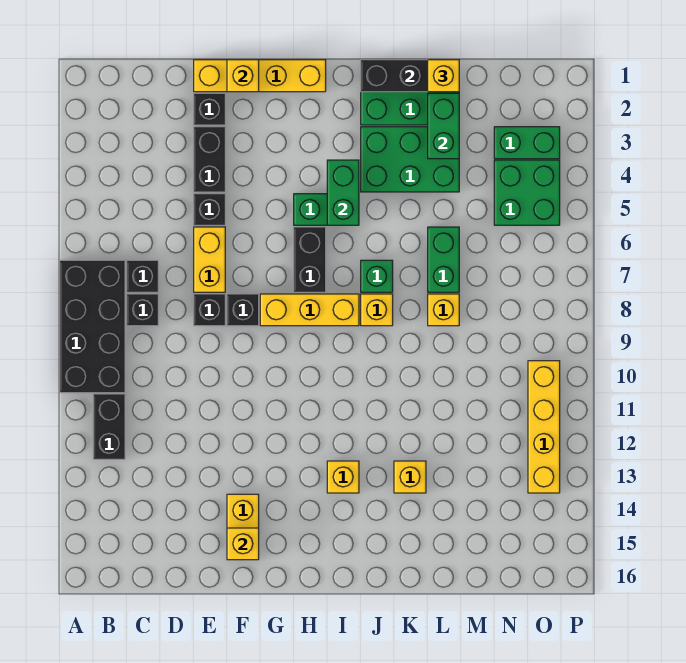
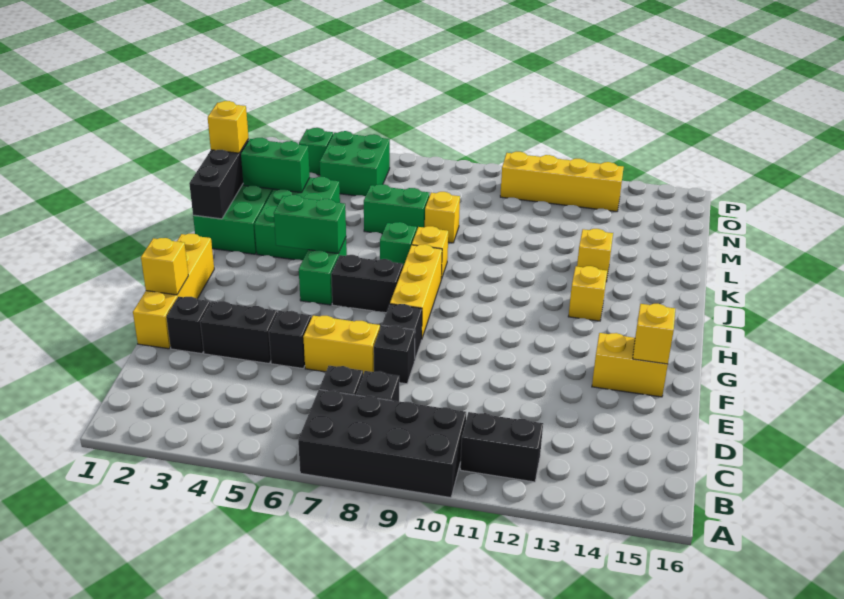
green brick N3:O3 level 1 -> green brick O3 level 1

